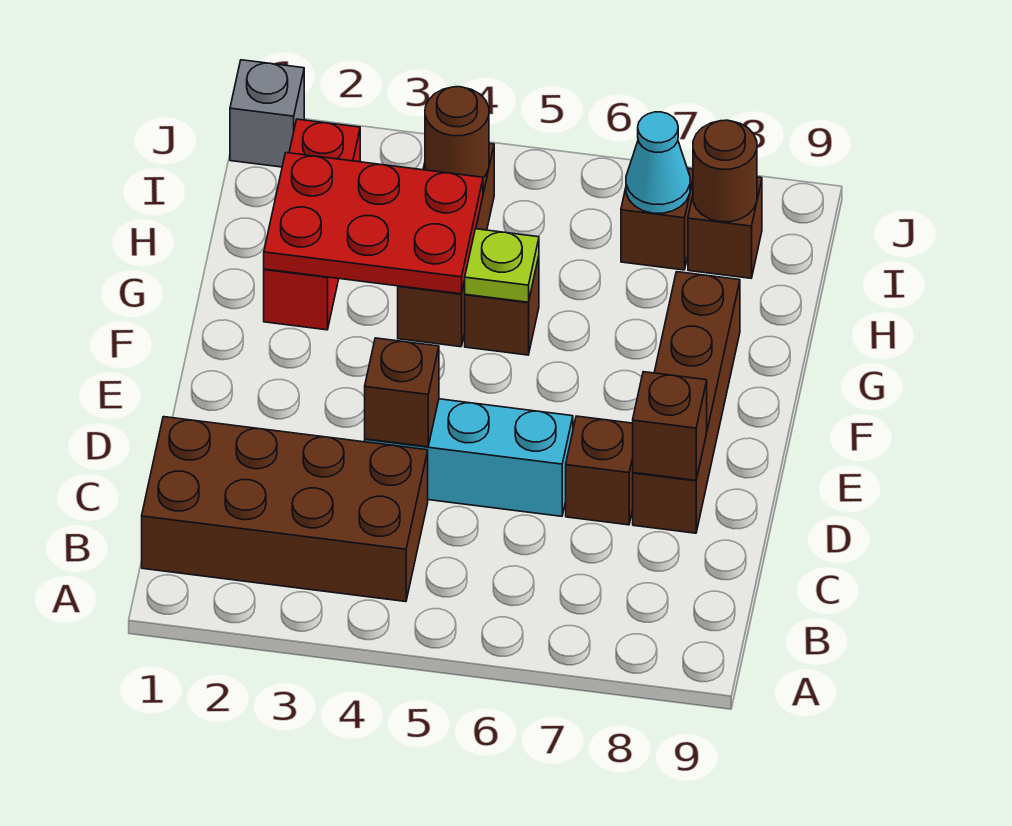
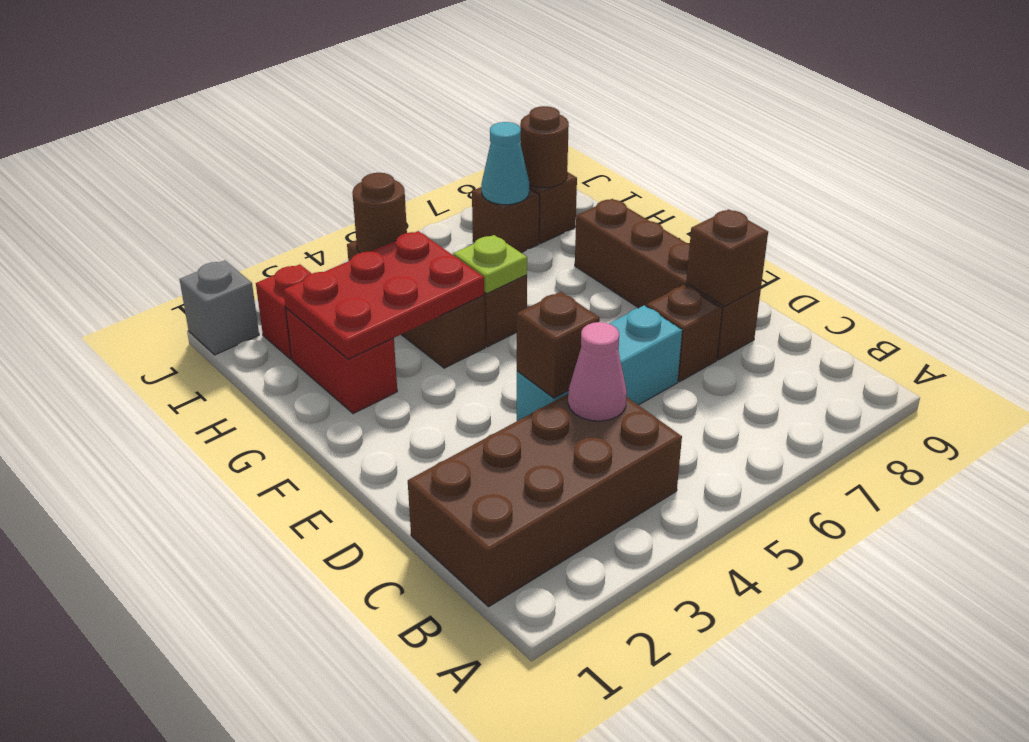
none -> pink cone C4 level 2

